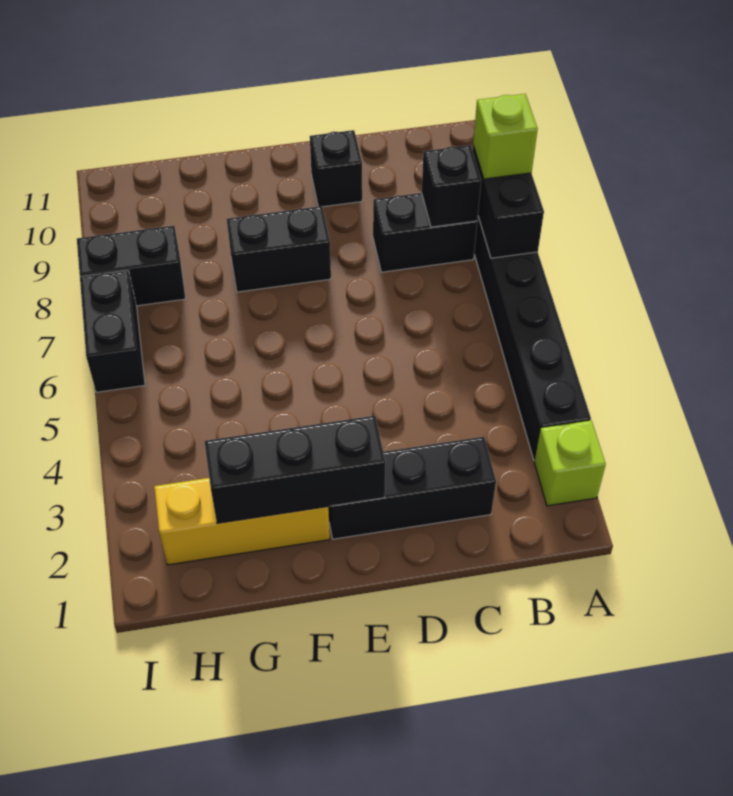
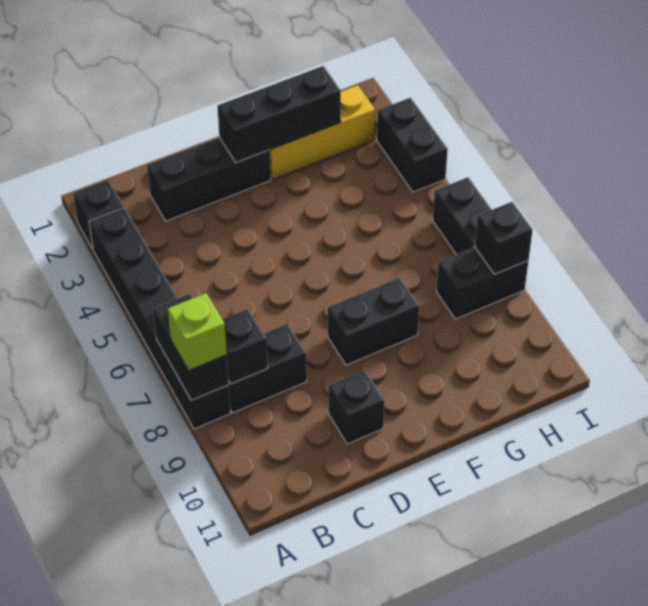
lime brick A2 level 1 -> black brick A2 level 1
none -> black brick I3:I4 level 1
none -> black brick I8 level 2

